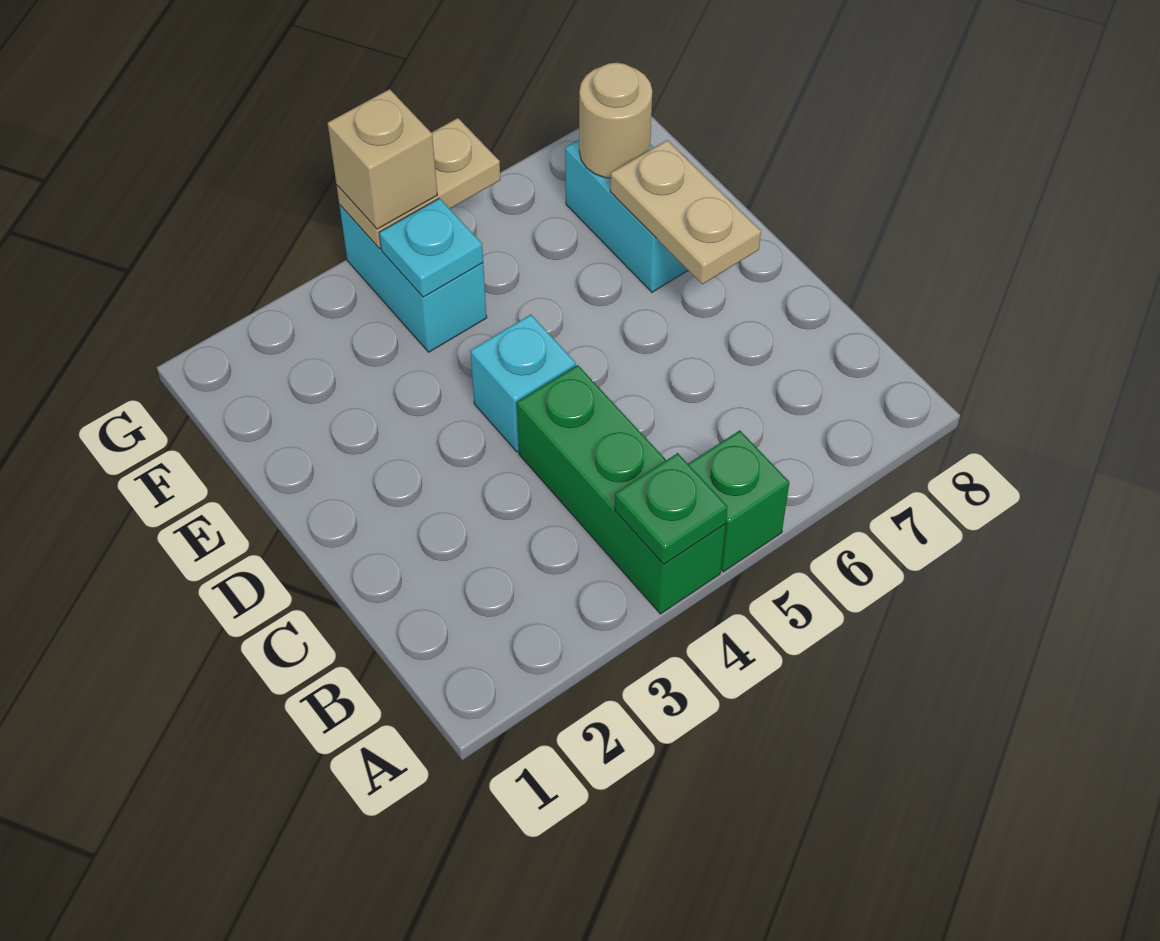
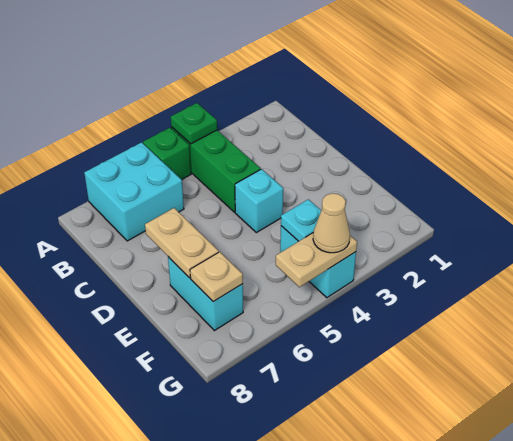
none -> cyan brick A6:B7 level 1
tan round brick F7 level 2 -> tan plate F7 level 2
tan brick G4 level 3 -> tan cone G4 level 3

